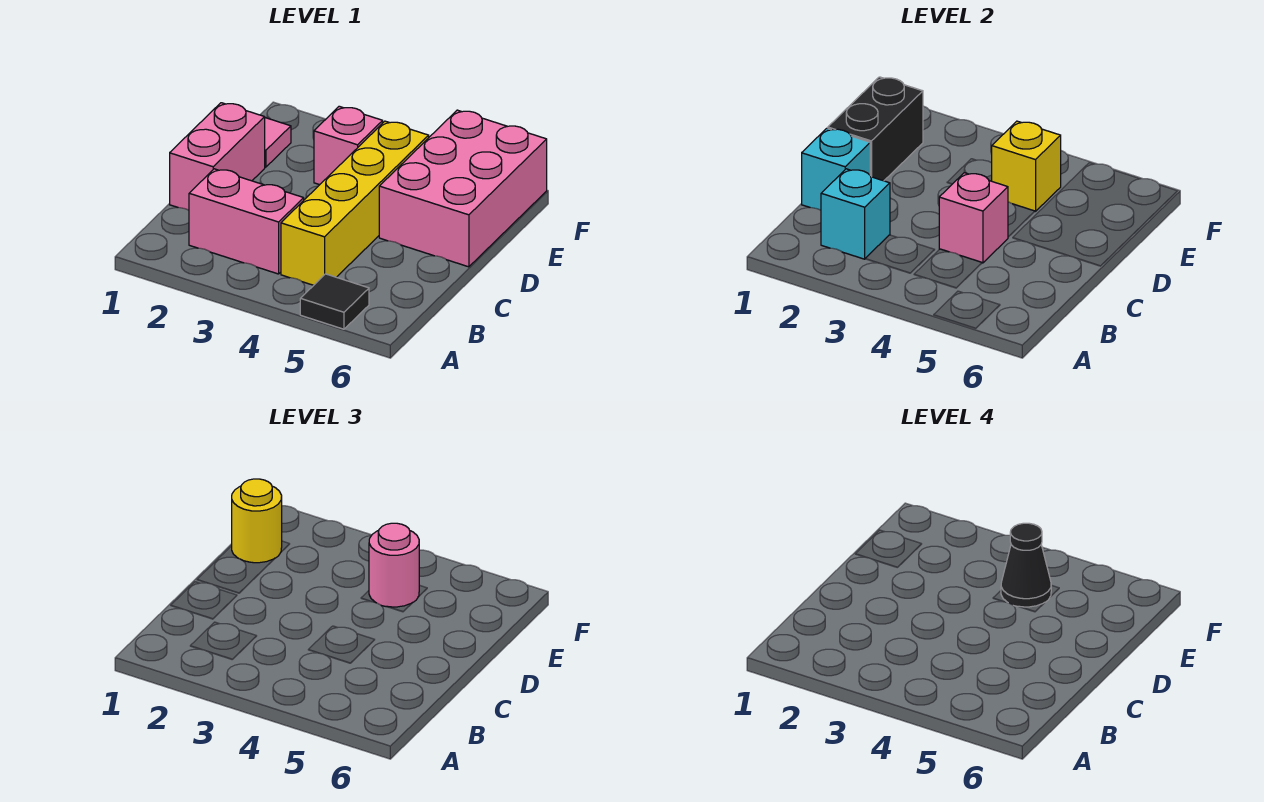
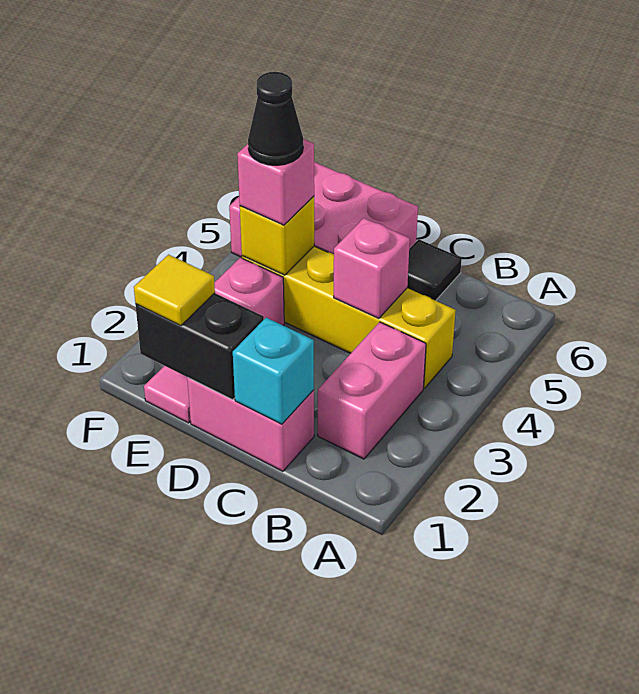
black tile A5 level 1 -> black tile C6 level 1
cyan brick B2 level 2 -> none
yellow round brick E1 level 3 -> yellow tile E1 level 3
pink round brick E4 level 3 -> pink brick E4 level 3

